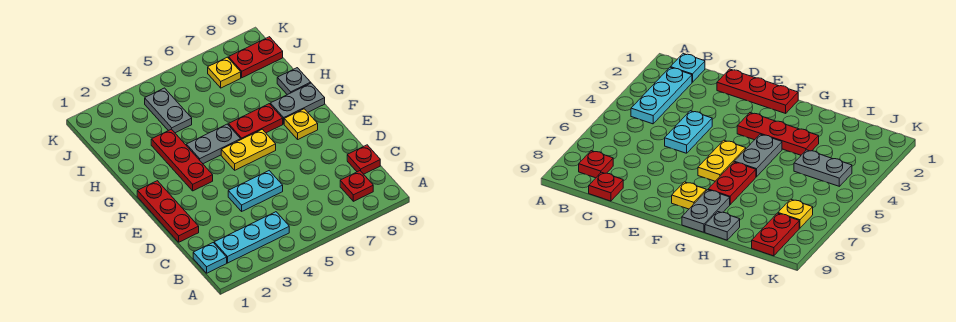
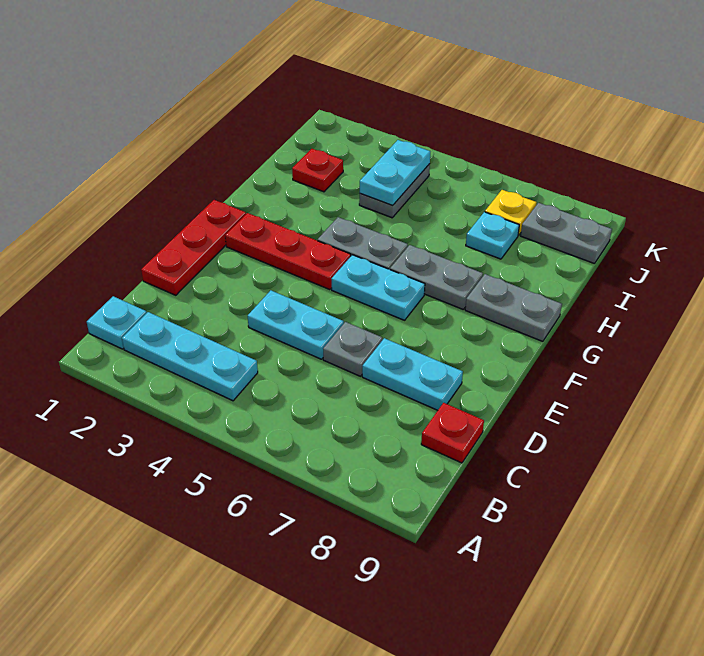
red plate B8 level 1 -> red plate I2 level 1
none -> cyan plate D7:D8 level 1
red plate F3:H3 level 1 -> red plate F2:F4 level 1
yellow plate F5:F6 level 1 -> cyan plate F5:F6 level 1
yellow plate F8 level 1 -> none
red plate G6:G7 level 1 -> grey plate G6:G7 level 1
grey plate H9 level 1 -> grey plate D6 level 1
none -> cyan plate I4:J4 level 2
none -> cyan plate I7 level 1
red plate J8:J9 level 1 -> grey plate J8:J9 level 1

